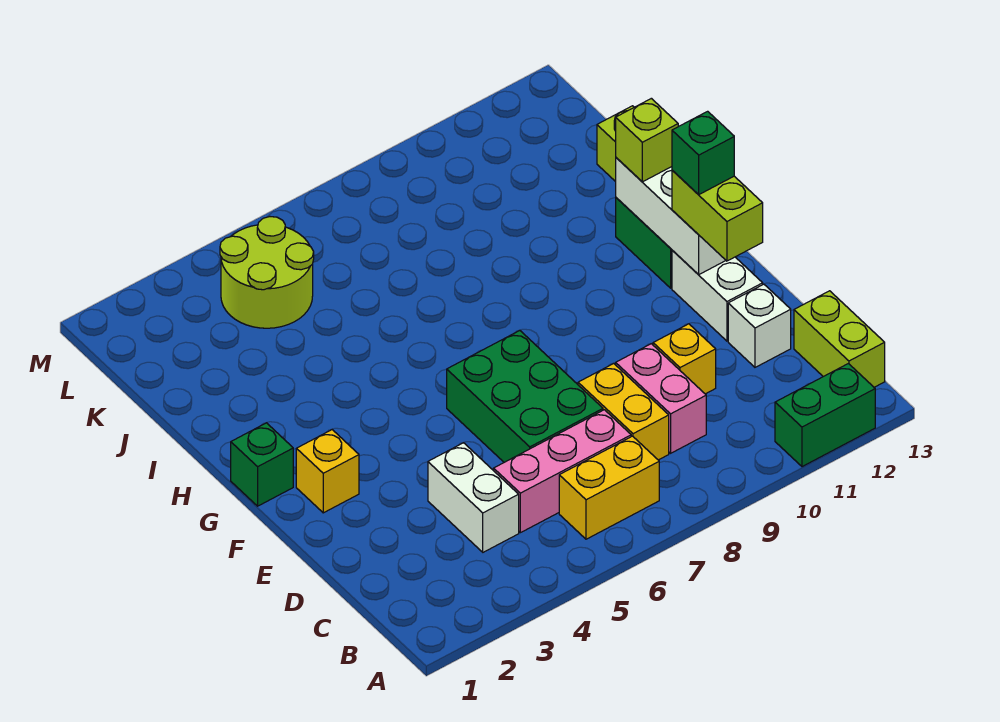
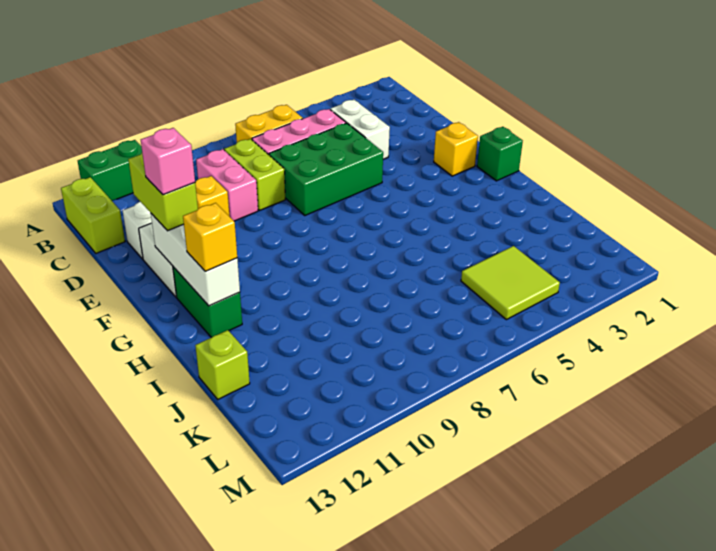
yellow brick C8:D8 level 1 -> lime brick C8:D8 level 1
green brick D6:F7 level 1 -> green brick D5:E7 level 1
green brick F12 level 4 -> pink brick F12 level 4
lime brick H12 level 3 -> yellow brick H12 level 3
lime round brick K4:L5 level 1 -> lime tile K4:L5 level 1

